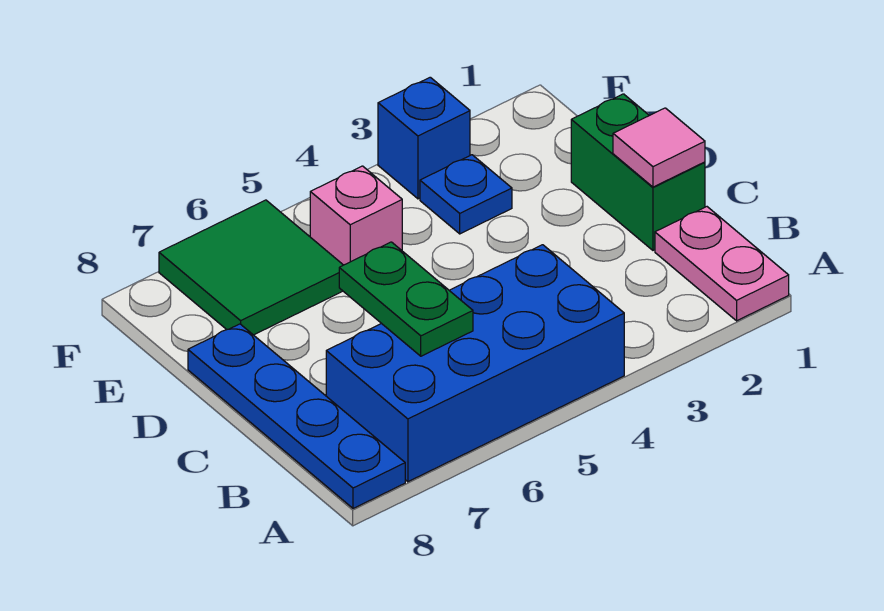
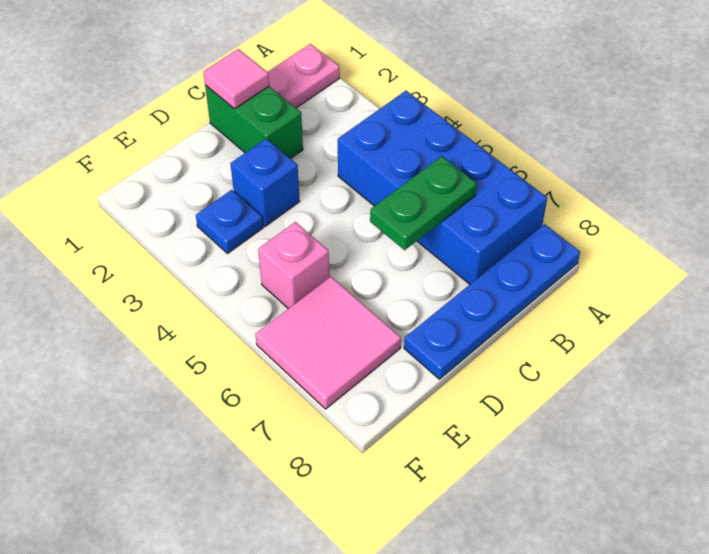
green brick C1:D1 level 1 -> green brick C1:C2 level 1
green tile E6:F7 level 1 -> pink tile E6:F7 level 1
blue brick F3 level 1 -> blue brick D3 level 1

